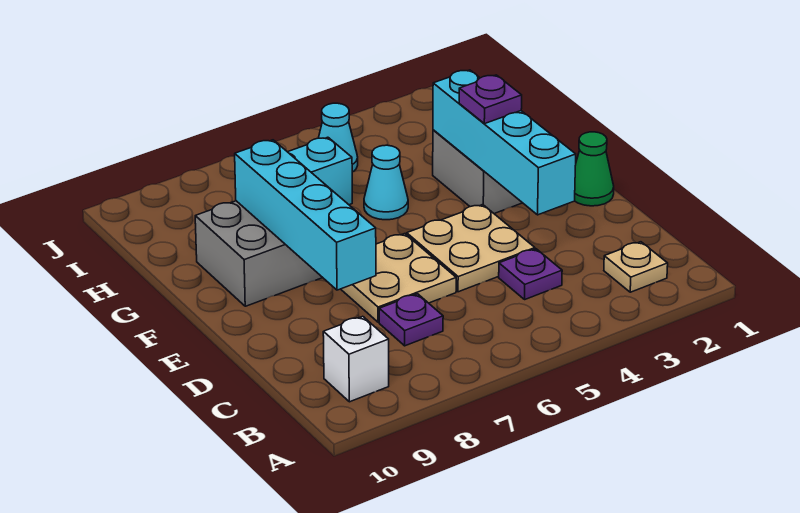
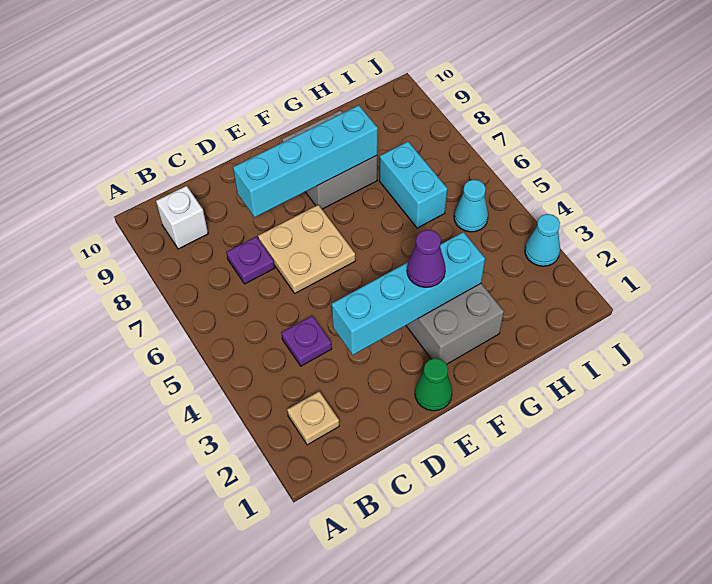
tan plate D4:E5 level 1 -> none
purple plate F3 level 3 -> purple cone F3 level 3
cyan cone G5 level 1 -> cyan cone J3 level 1

